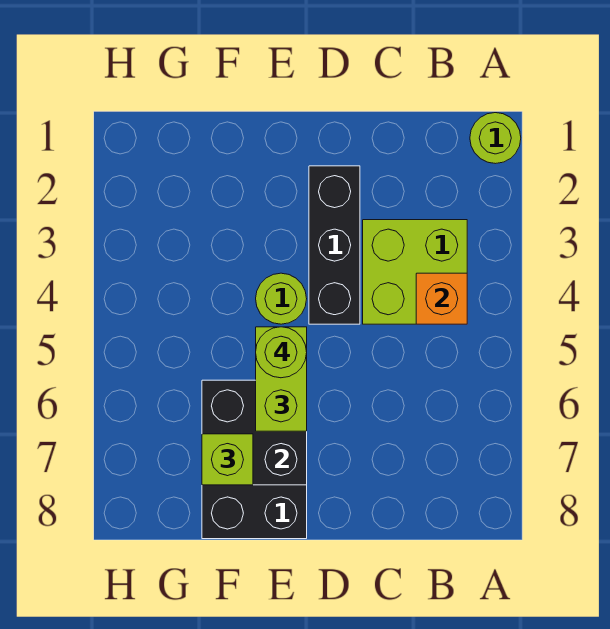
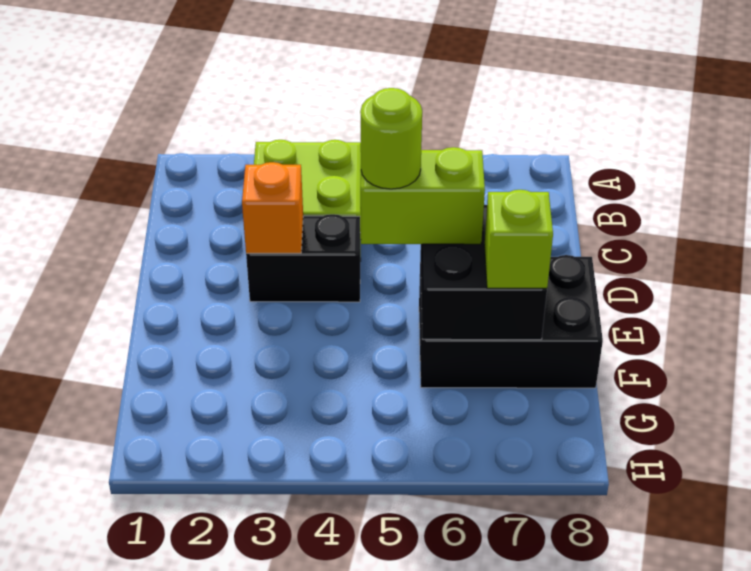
lime round brick A1 level 1 -> none
orange brick B4 level 2 -> orange brick D3 level 2
black brick D2:D4 level 1 -> black brick D3:D4 level 1
lime round brick E4 level 1 -> none

